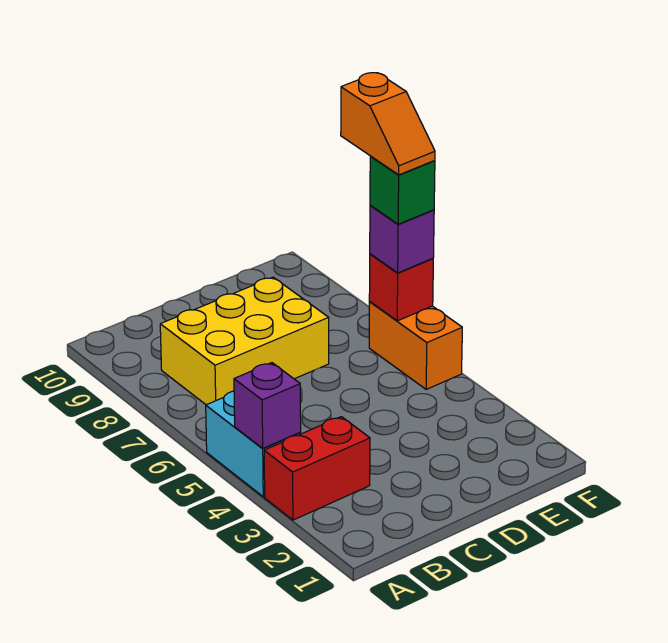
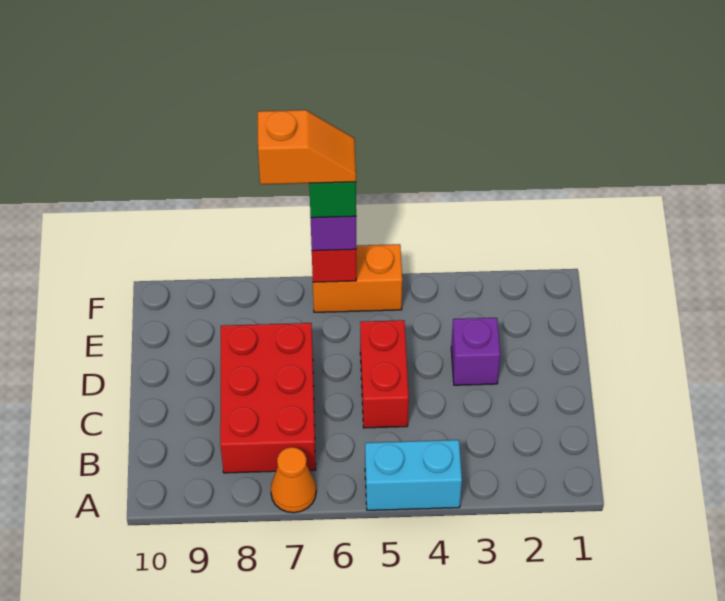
red brick A3:B3 level 1 -> red brick C5:D5 level 1
purple brick A4 level 2 -> purple brick D3 level 1
none -> orange cone A7 level 1
yellow brick B7:D8 level 1 -> red brick B7:D8 level 1

